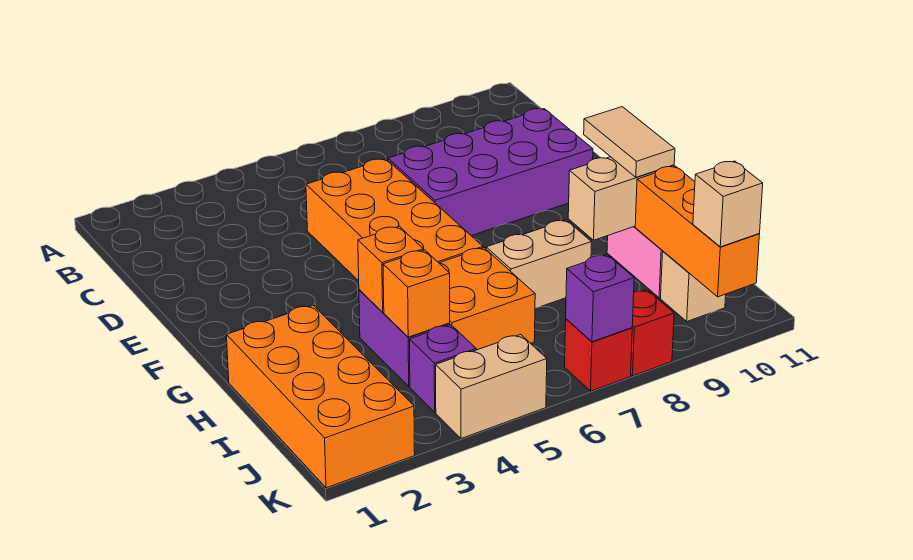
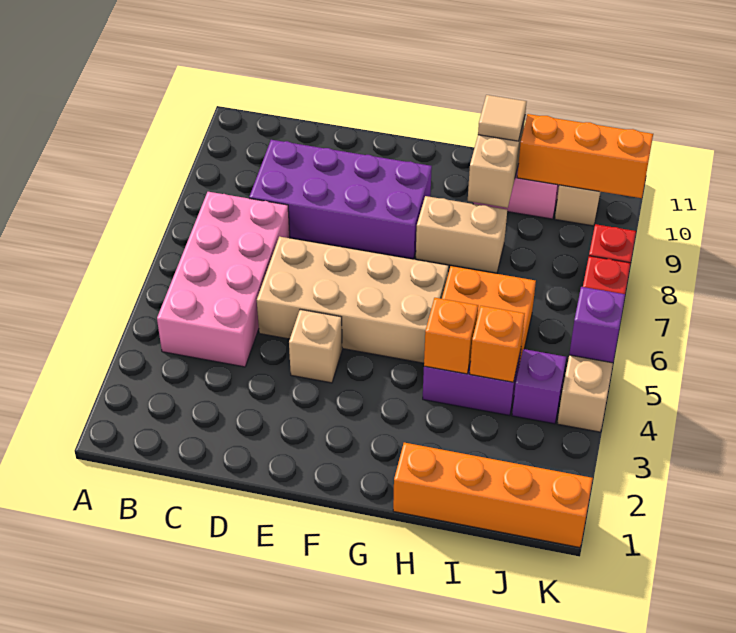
none -> pink brick B4:C7 level 1
orange brick D5:G6 level 1 -> tan brick D5:G6 level 1
purple brick D7:E10 level 1 -> purple brick C8:F9 level 1
tan tile G10:H10 level 3 -> tan tile H10 level 3
orange brick H1:K2 level 1 -> orange brick H1:K1 level 1
tan brick H7:H8 level 1 -> tan brick G8:H8 level 1
purple brick K7 level 2 -> purple brick K5 level 2
tan brick K10 level 3 -> tan brick E4 level 1

